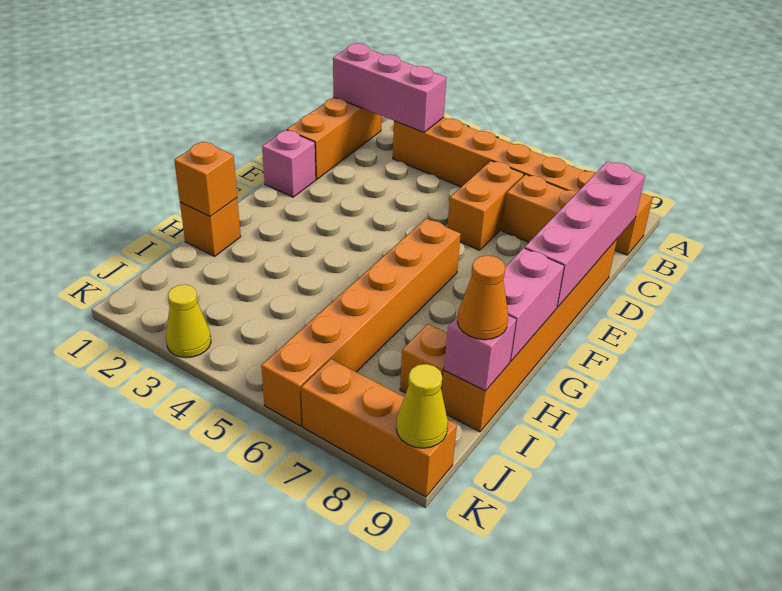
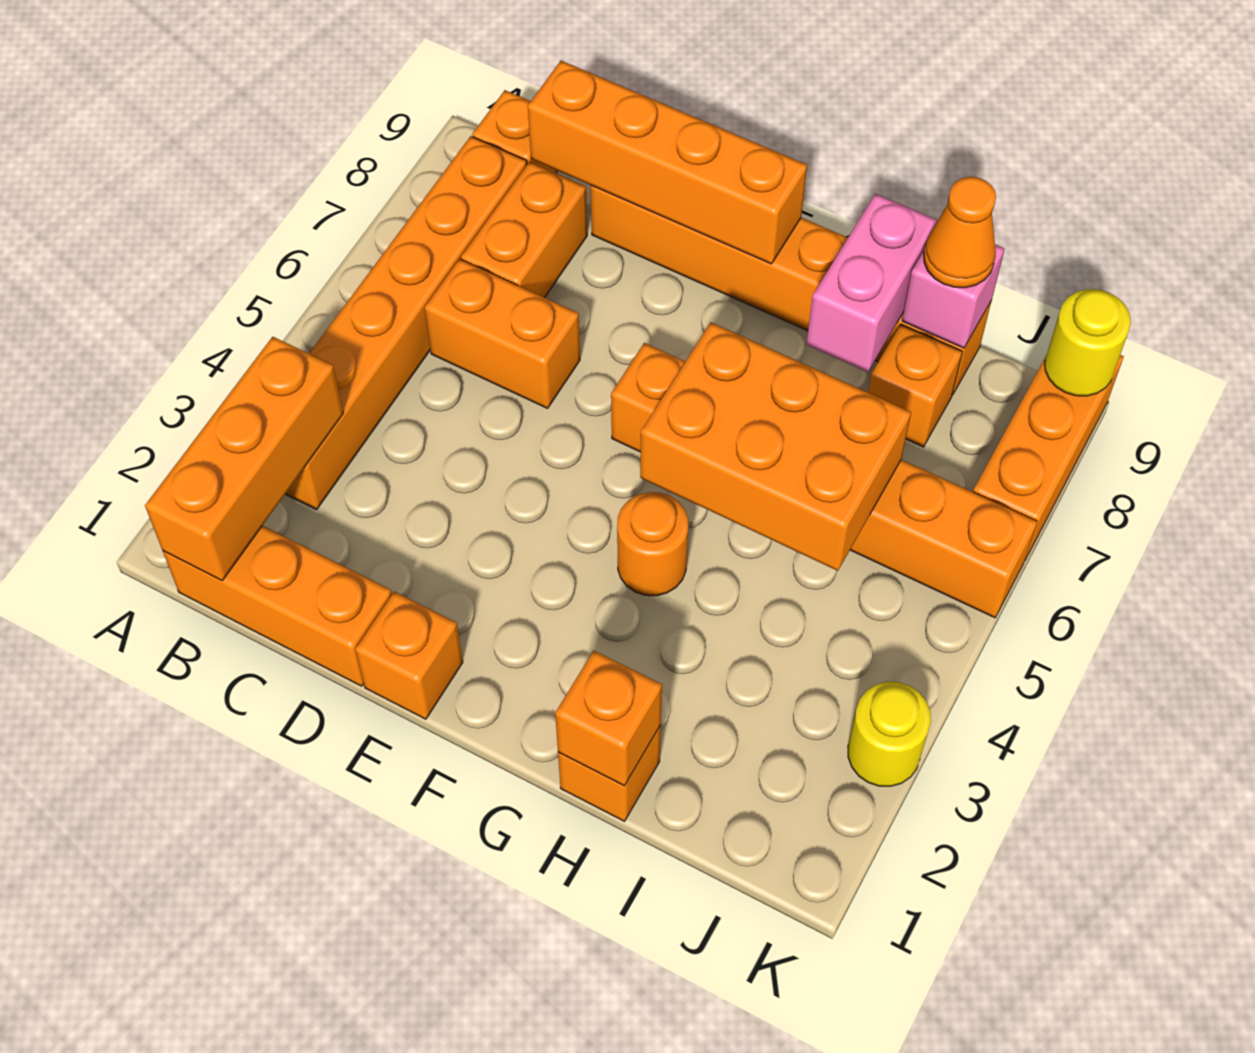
pink brick B1:B3 level 2 -> orange brick B1:B3 level 2
pink brick C9:F9 level 2 -> orange brick C9:F9 level 2
pink brick E1 level 1 -> orange brick E1 level 1
none -> orange round brick G4 level 1
none -> orange brick G5:I6 level 2
pink brick G9:H9 level 2 -> pink brick H8:H9 level 2
yellow cone K3 level 1 -> yellow round brick K3 level 1
yellow cone K9 level 2 -> yellow round brick K9 level 2

